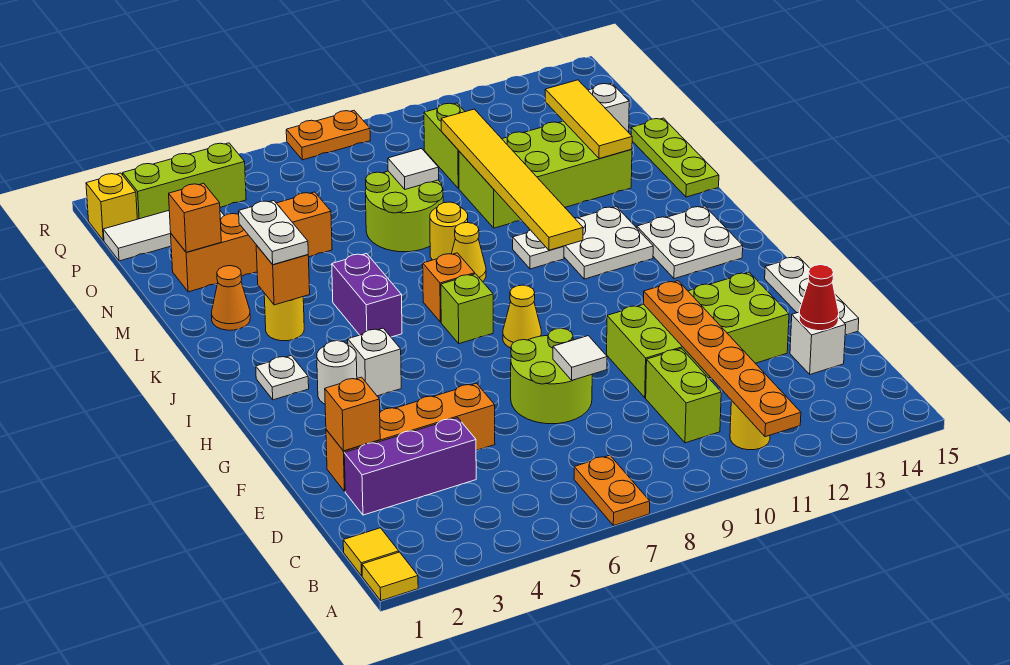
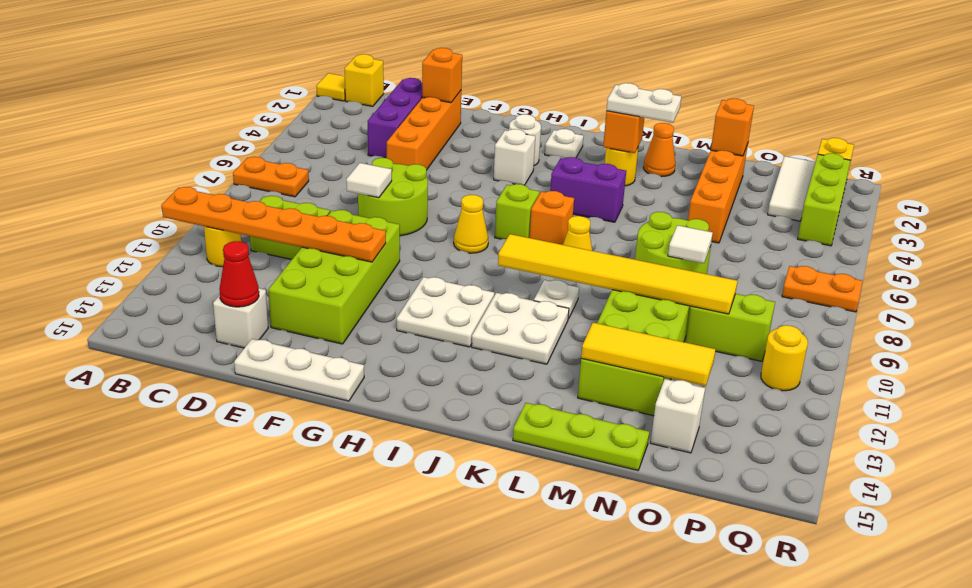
yellow tile B1 level 1 -> yellow brick B1 level 1
white plate I13:J14 level 1 -> white plate H11:I12 level 1
yellow round brick L8 level 1 -> yellow round brick Q11 level 1
orange plate R7:R8 level 1 -> orange plate Q7:R7 level 1

